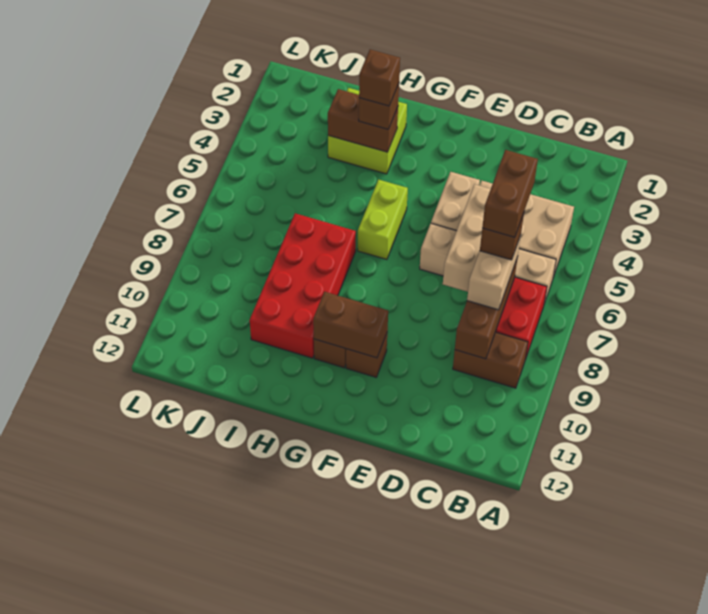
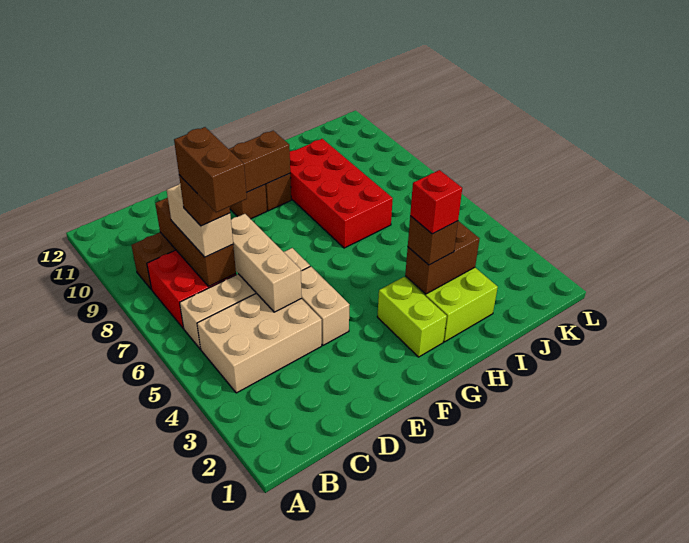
lime brick G5:G6 level 1 -> lime brick G2:G3 level 1
brown brick H3 level 4 -> red brick H3 level 4

